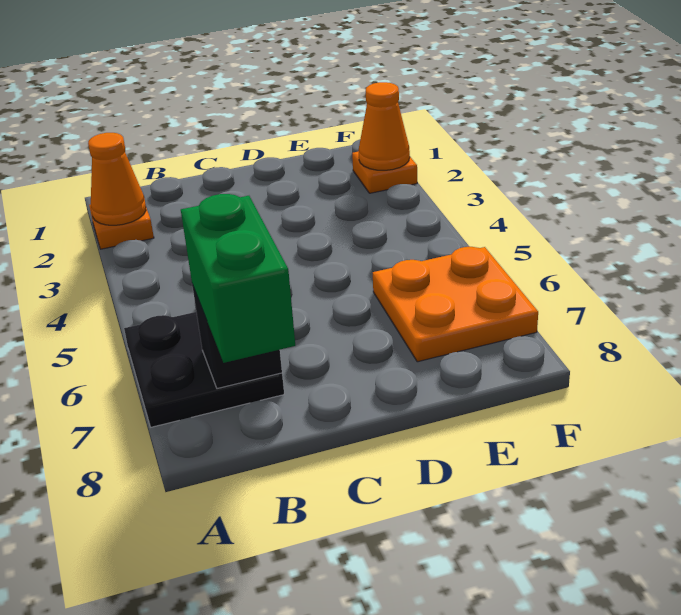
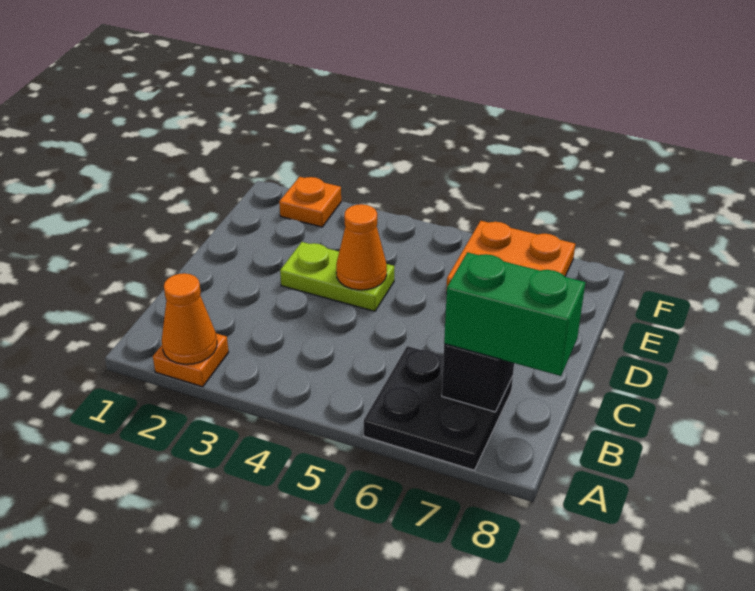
none -> lime plate D3:D4 level 1
orange cone F2 level 2 -> orange cone D4 level 2

